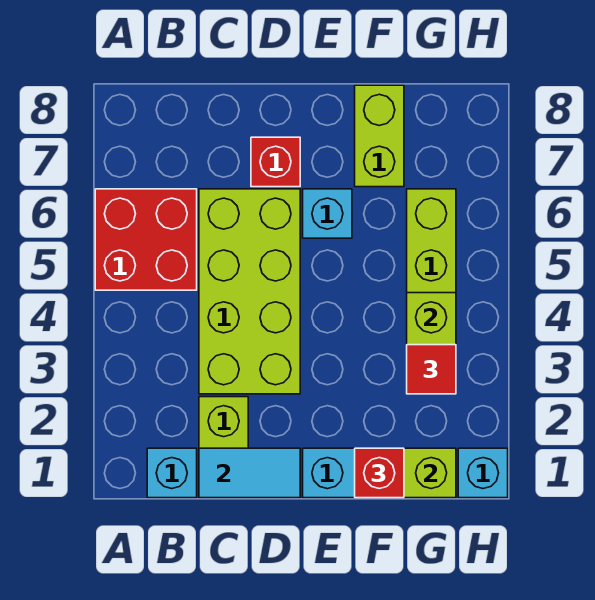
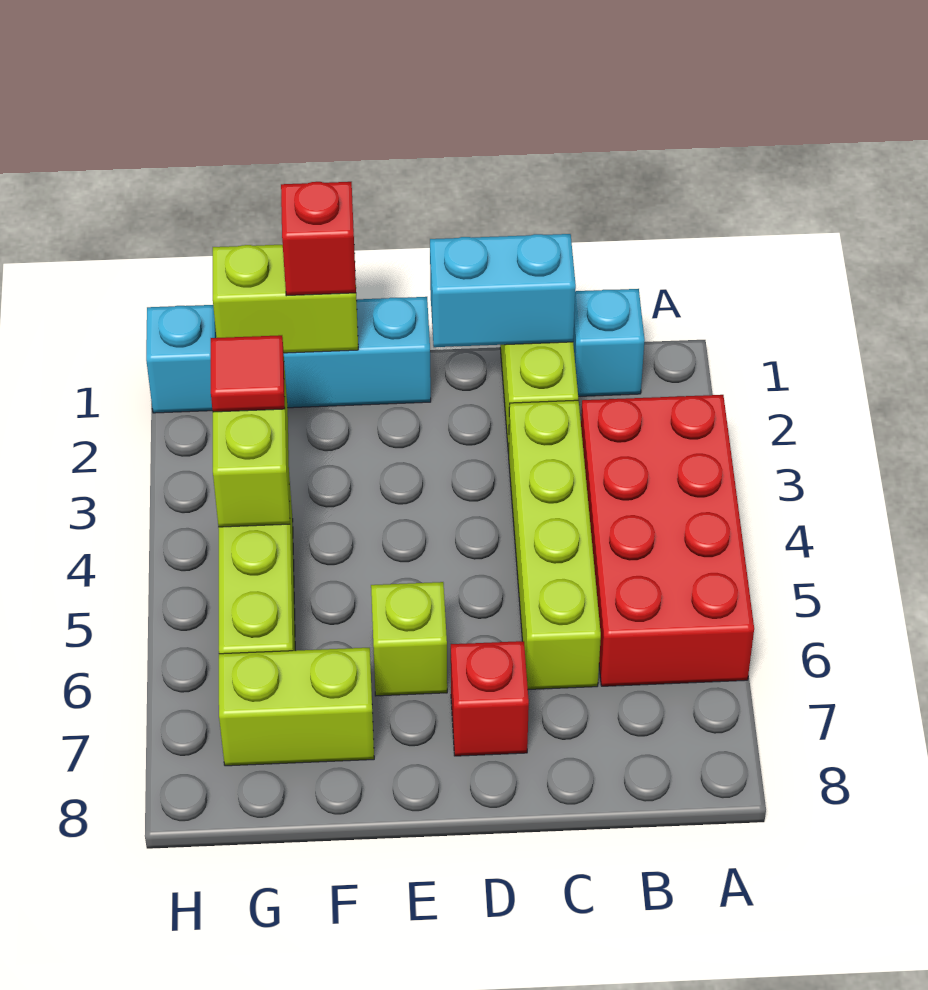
red brick A5:B6 level 1 -> red brick A3:B6 level 1
cyan tile C1:D1 level 2 -> cyan brick C1:D1 level 2
lime brick C3:D6 level 1 -> lime brick C3:C6 level 1
cyan brick E6 level 1 -> lime brick E6 level 1
lime brick F7:F8 level 1 -> lime brick F7:G7 level 1

